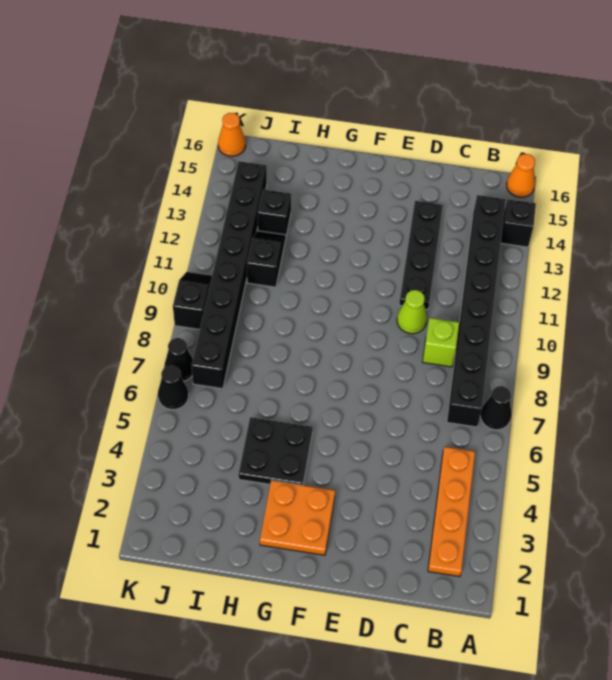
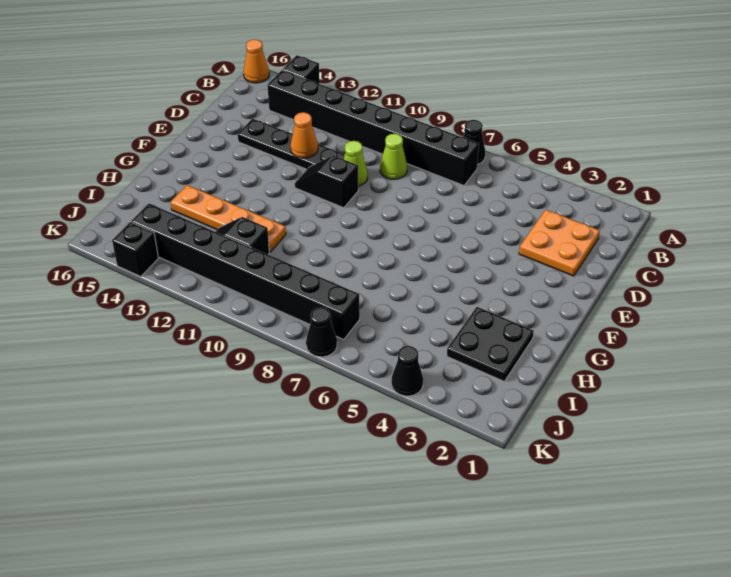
orange plate B2:B5 level 1 -> orange plate H11:H14 level 1
lime brick C9 level 1 -> lime cone C9 level 1
orange plate F2:G3 level 1 -> orange plate C2:D3 level 1
black plate G4:H5 level 1 -> black plate H2:I3 level 1
black brick I13 level 1 -> black brick K14 level 1
black cone K6 level 1 -> black cone K4 level 1
black slope K9:K10 level 1 top 9 -> black slope E10:E11 level 1 top 10
orange cone K16 level 1 -> orange cone D12 level 2

